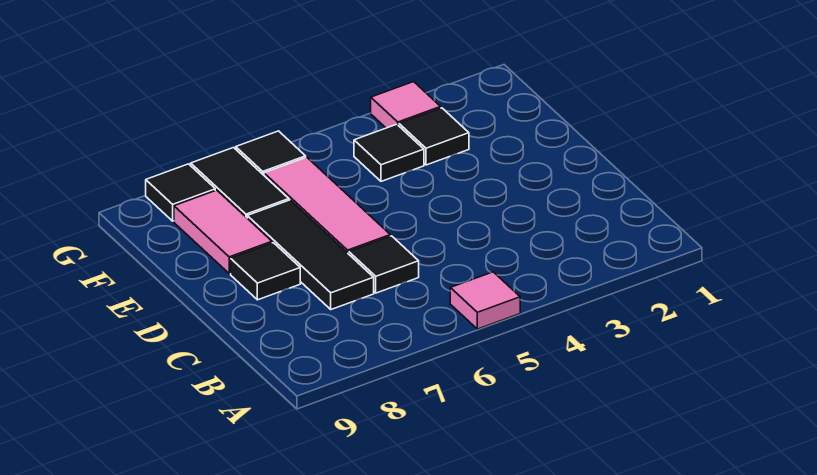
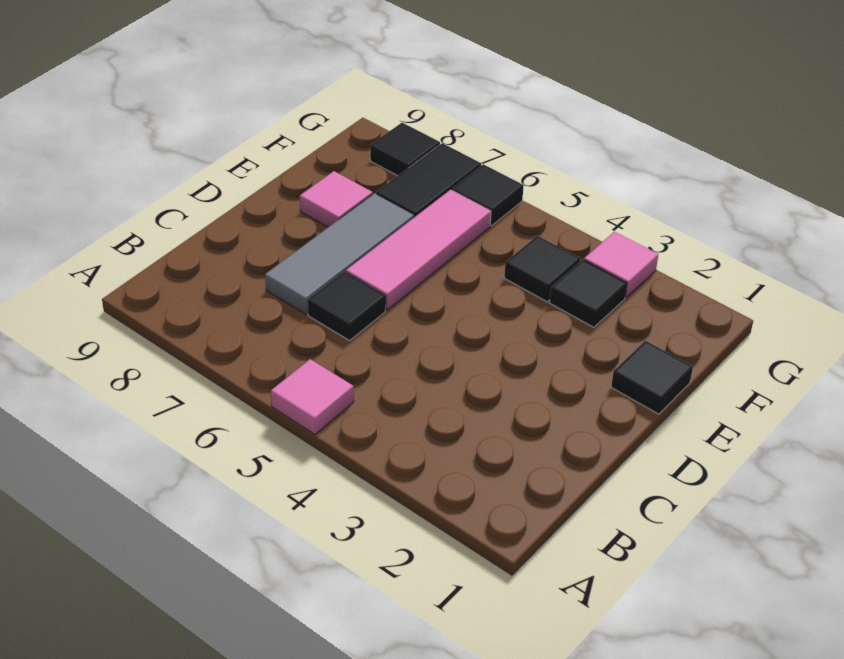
black tile C7:E7 level 1 -> grey tile C7:E7 level 1
black tile D8 level 1 -> black tile E1 level 1
pink tile E8:F8 level 1 -> pink tile E8 level 1

